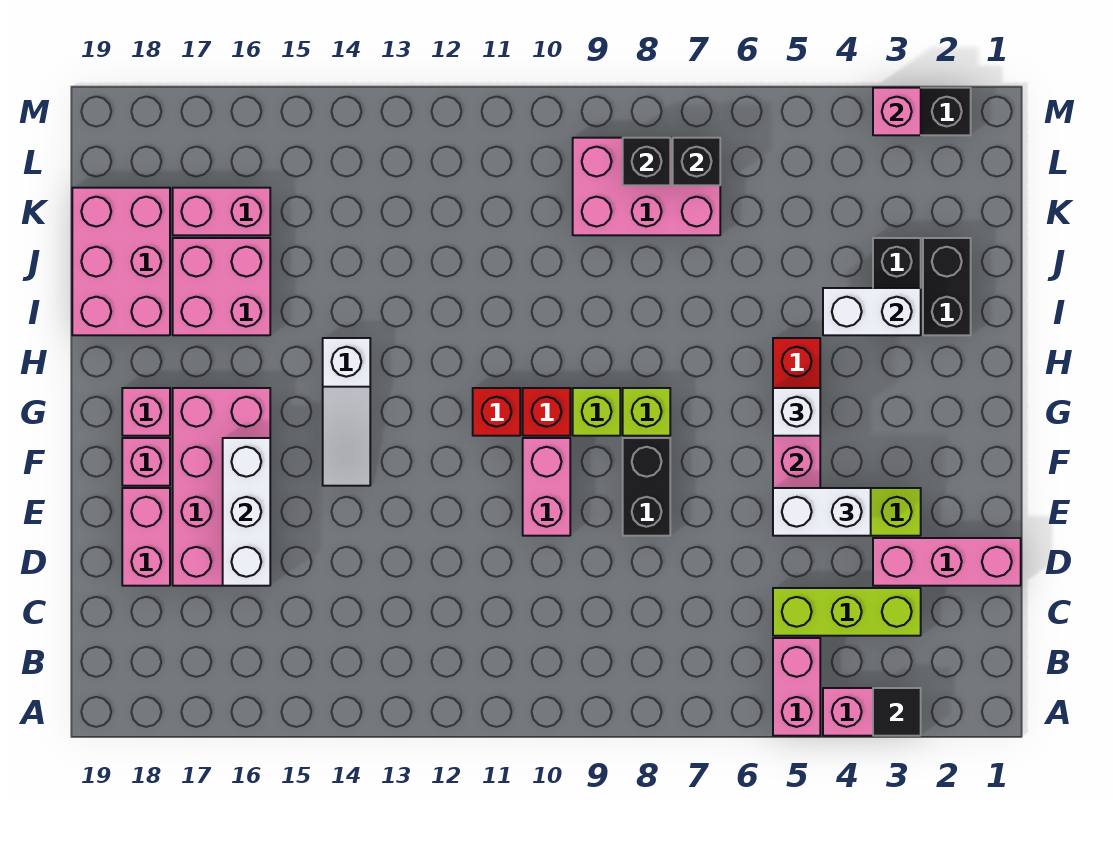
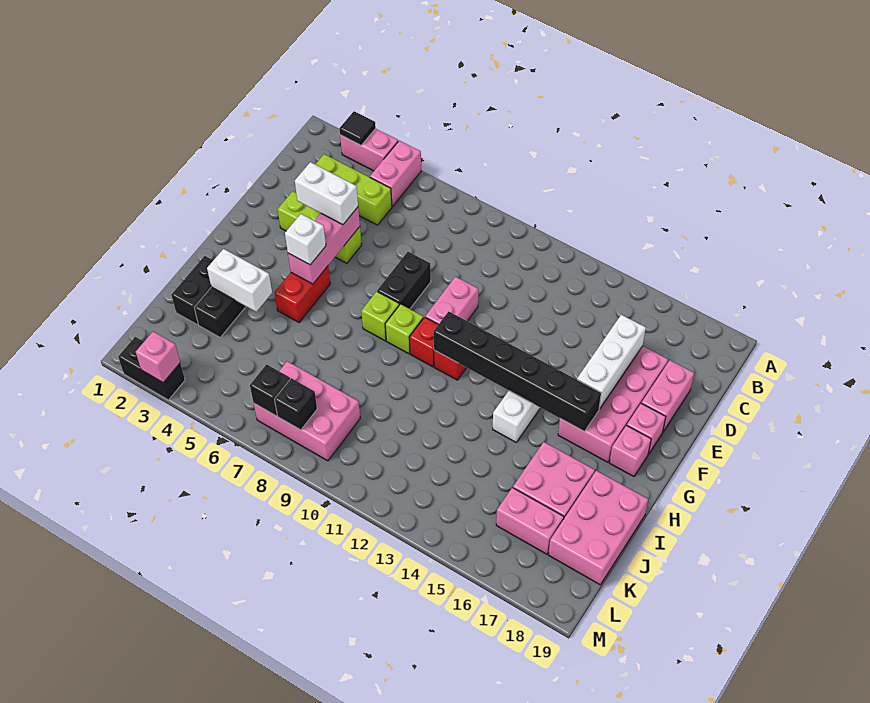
pink brick D1:D3 level 1 -> none
none -> black brick G11:G16 level 2

